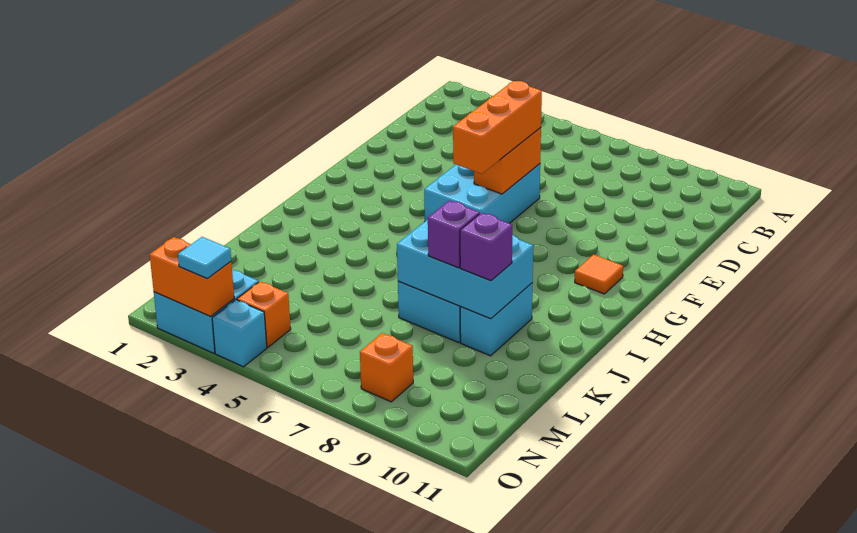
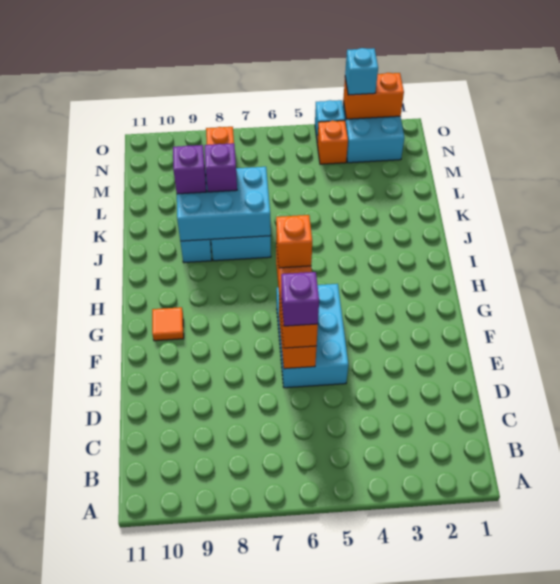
none -> purple brick E6 level 4
none -> orange brick G6 level 4
cyan tile O3 level 3 -> cyan brick O3 level 3

